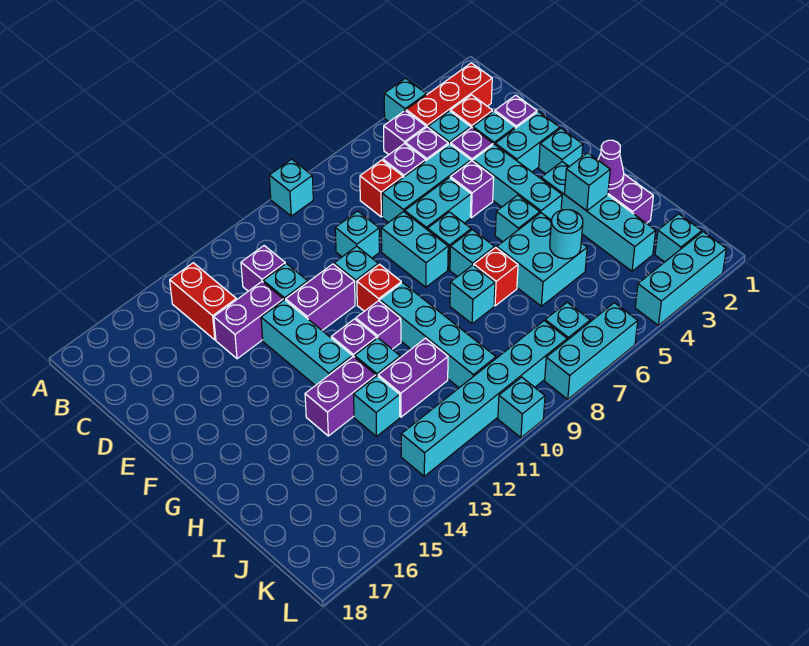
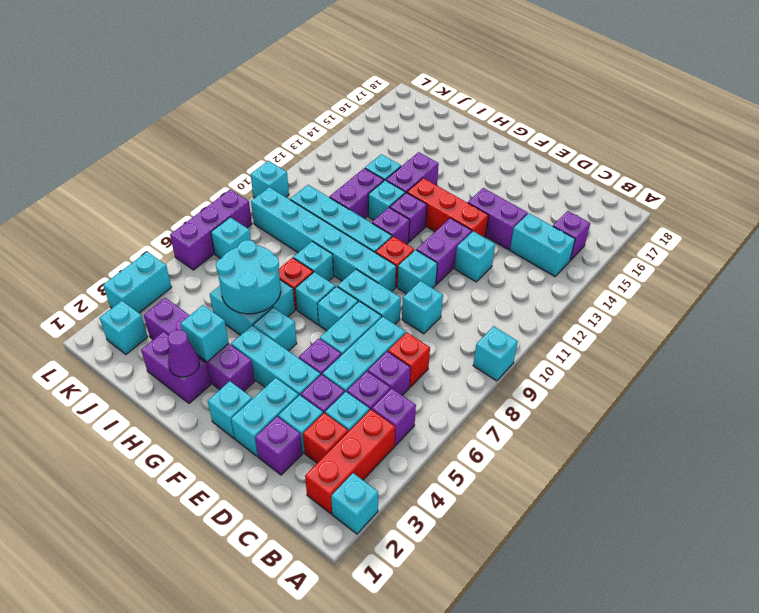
cyan brick A4 level 1 -> cyan brick A2 level 1
red brick B14:C14 level 1 -> cyan brick B14:C14 level 1
purple brick C12 level 1 -> purple brick B15 level 1
purple brick D13:D14 level 1 -> purple brick D14:E14 level 1
cyan brick E13:G13 level 1 -> red brick E13:G13 level 1
cyan brick G3:J3 level 1 -> purple brick G3:J3 level 1
cyan round brick I5 level 2 -> cyan round brick H5:I6 level 2
cyan brick K8:K13 level 1 -> cyan brick F9:K9 level 1
cyan brick L2:L4 level 1 -> cyan brick L3:L4 level 1
cyan brick L6:L8 level 1 -> purple brick L6:L8 level 1

